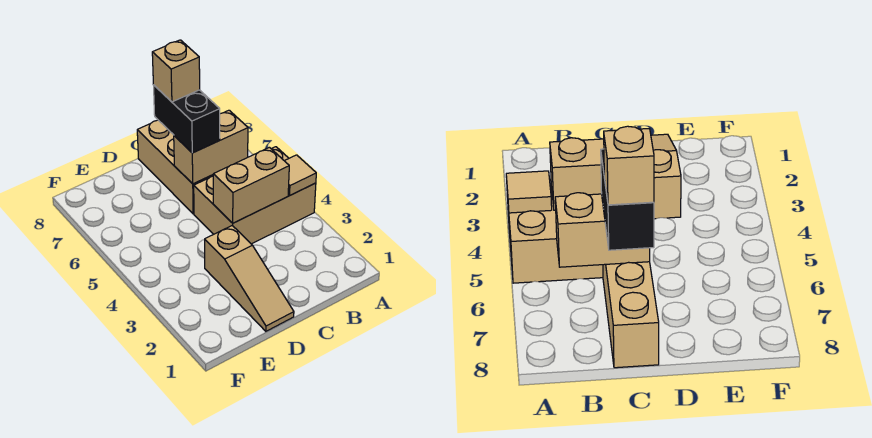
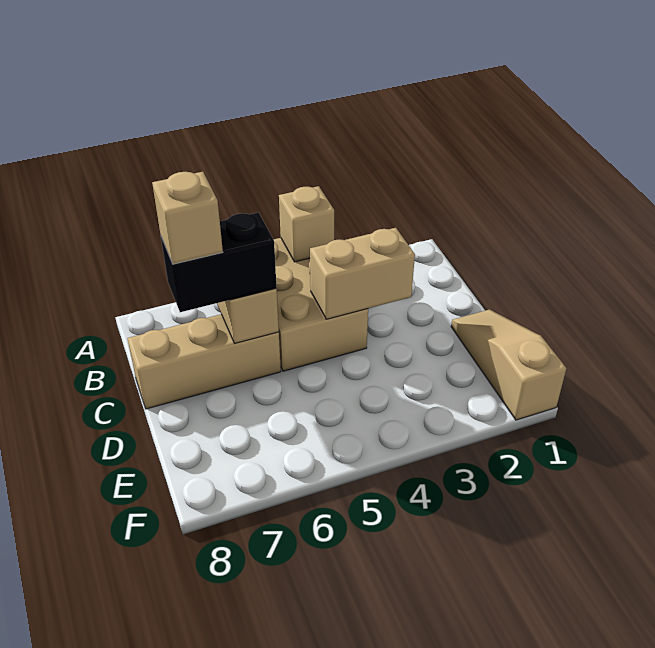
tan tile A4 level 2 -> tan brick A4 level 2
tan brick B4:C4 level 2 -> tan brick C3:C4 level 2
tan slope D1:D3 level 1 top 3 -> tan slope D1:F1 level 1 top F

